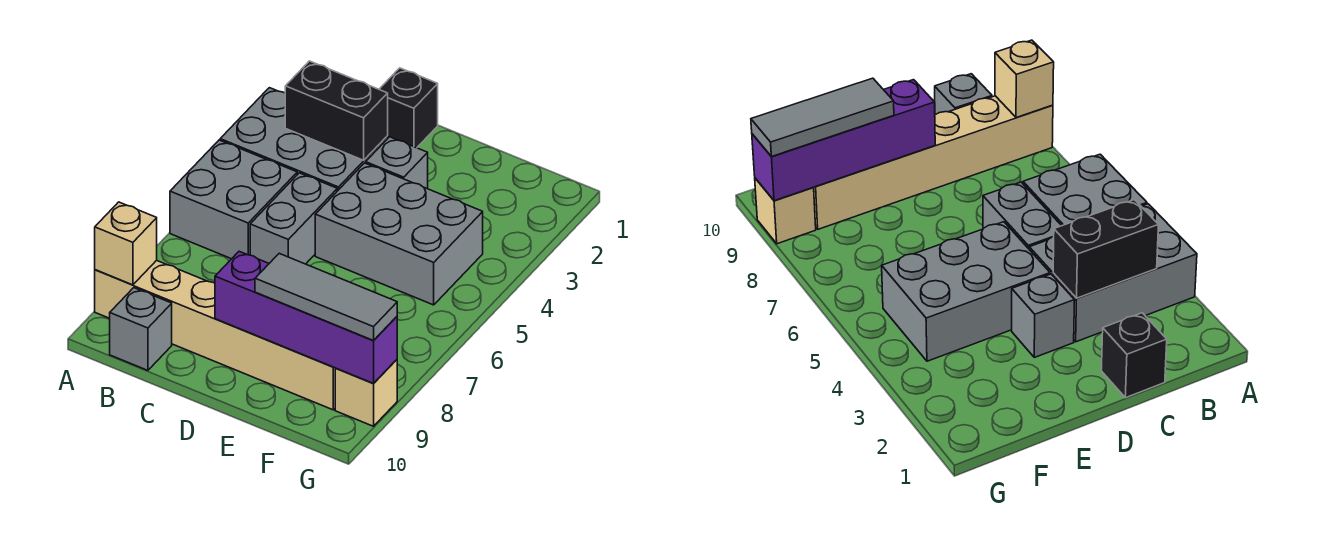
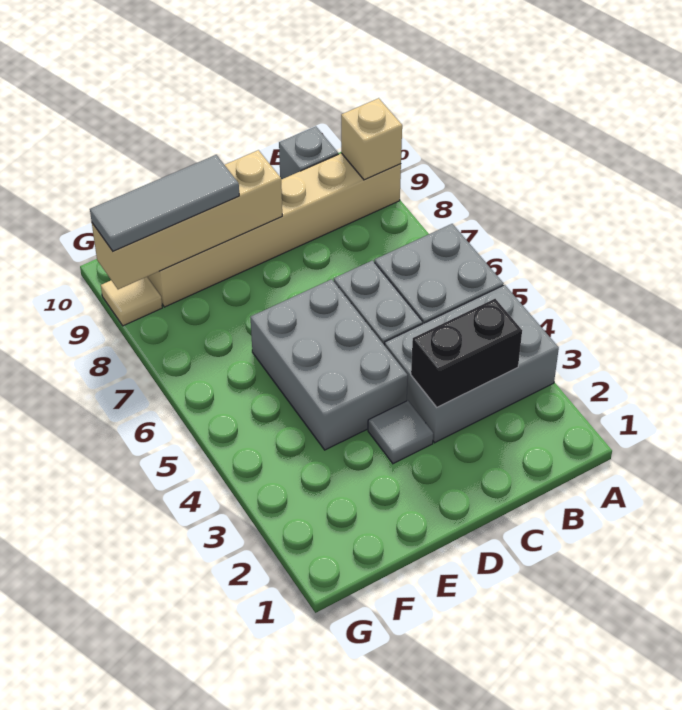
black brick C1 level 1 -> none
grey brick D3 level 1 -> grey tile D3 level 1
grey brick D4:F5 level 1 -> grey brick D4:E6 level 1
purple brick D9:G9 level 2 -> tan brick D9:G9 level 2
tan brick G9 level 1 -> tan tile G9 level 1

